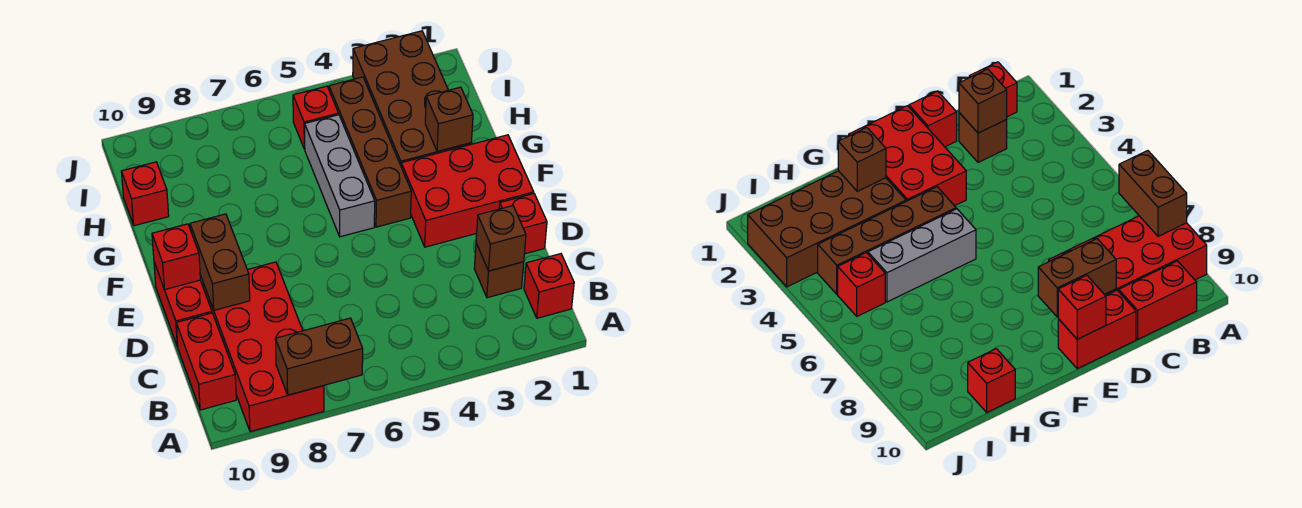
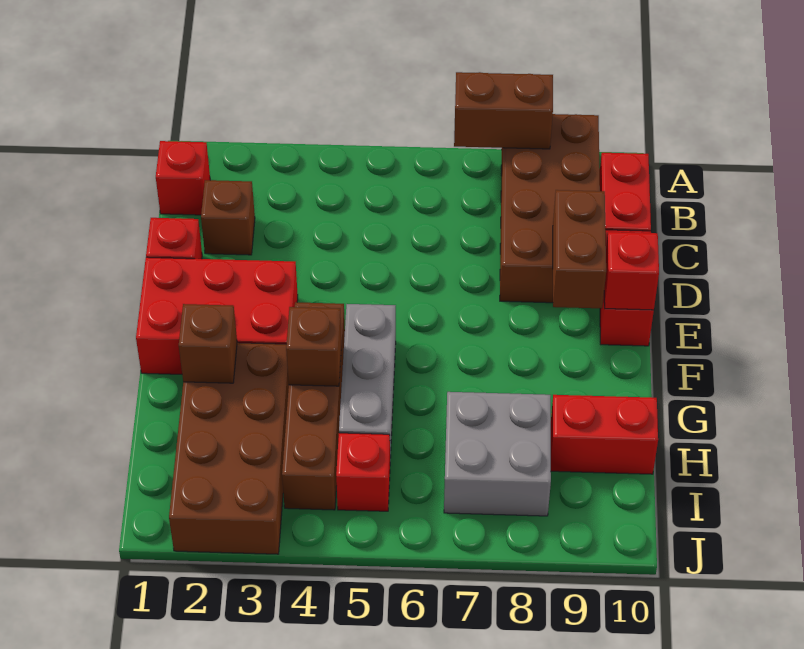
red brick A8:D9 level 1 -> brown brick A8:D9 level 1
brown brick C2 level 2 -> brown brick G4 level 2
none -> grey brick H7:I8 level 1
red brick H10 level 1 -> red brick H9:H10 level 1

